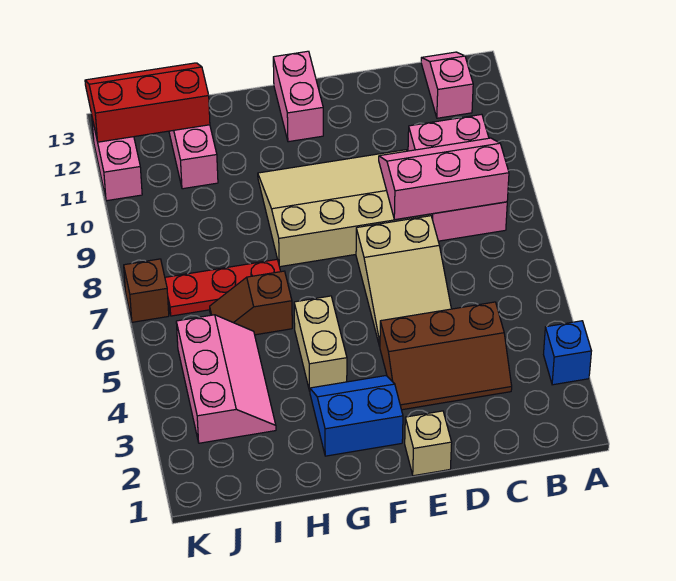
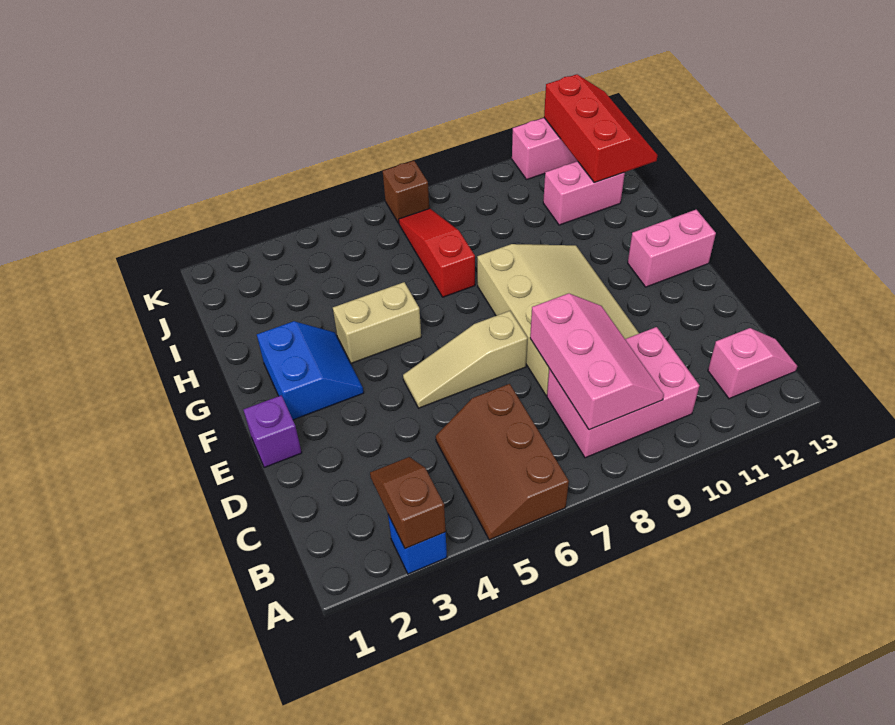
brown slope C3:E4 level 1 top 4 -> brown slope A5:C6 level 1 top 6
tan slope D5:E7 level 1 top 7 -> tan slope E5:E7 level 1 top 7
tan brick E1 level 1 -> purple brick E1 level 1
brown slope H6:I6 level 1 top H -> brown slope A3:B3 level 2 top A
red plate H7:J7 level 1 -> red slope H7:J7 level 1 top H
pink slope I3:J5 level 1 top J -> none

